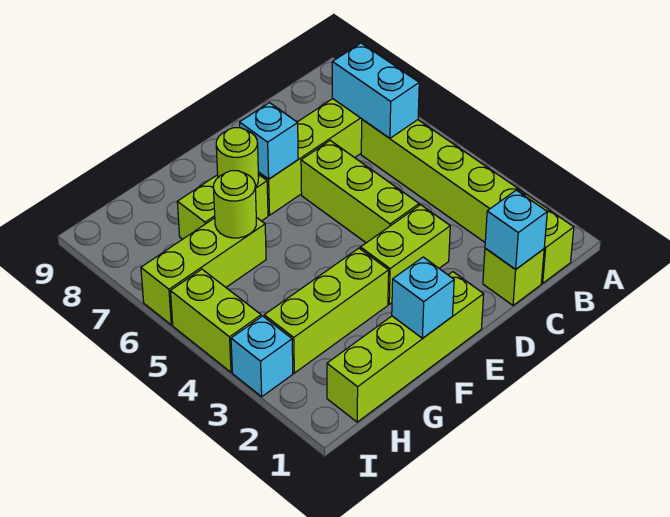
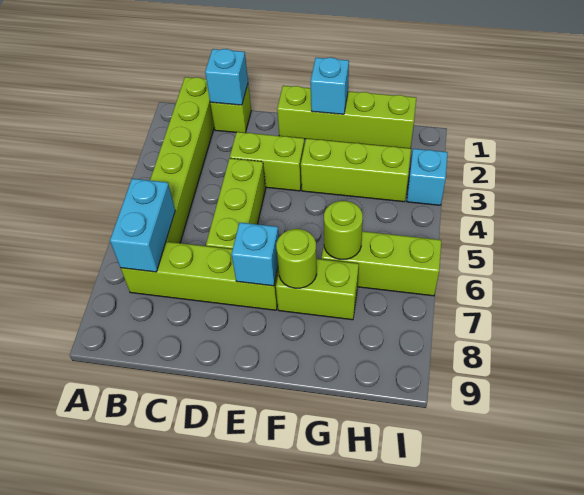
lime brick I4:I5 level 1 -> none

